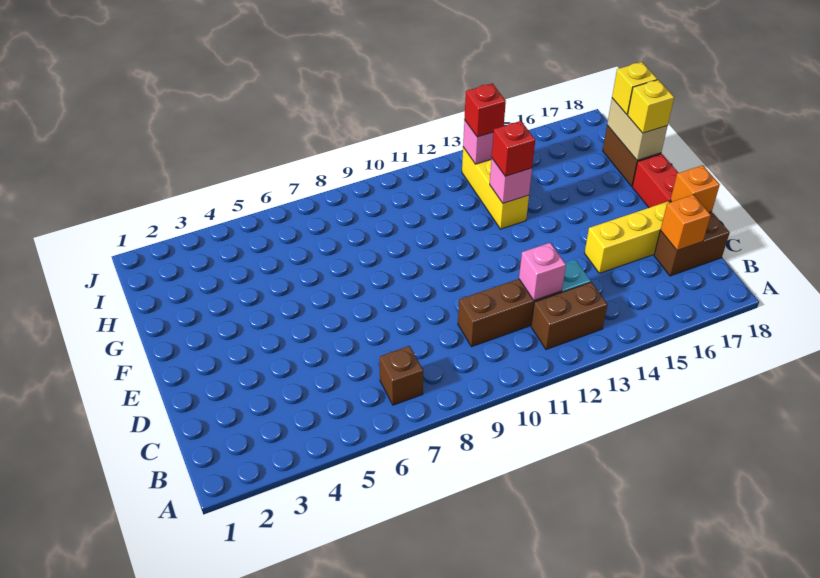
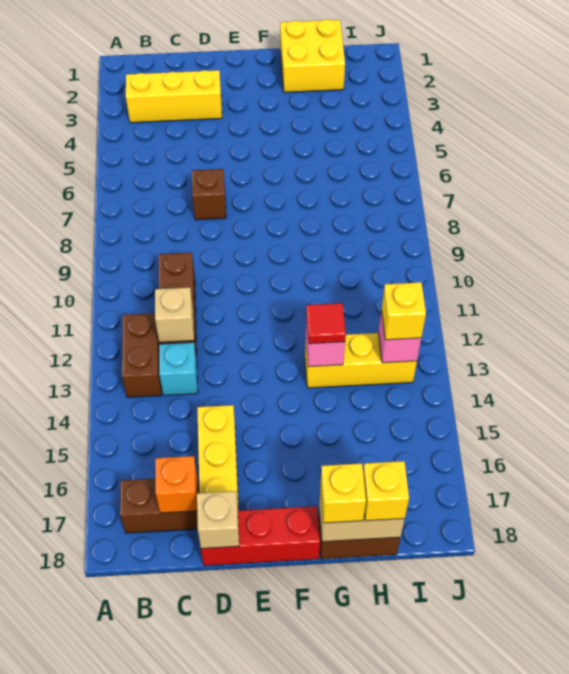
none -> yellow brick B3:D3 level 1
brown brick B7 level 1 -> brown brick D7 level 1
pink brick C12 level 2 -> tan brick C12 level 2
brown brick C17:C18 level 1 -> brown brick B17:C17 level 1
orange brick D18 level 2 -> tan brick D18 level 2
none -> yellow brick G1:H2 level 1
red brick G13 level 3 -> red tile G13 level 3
red brick I13 level 3 -> yellow brick I13 level 3

